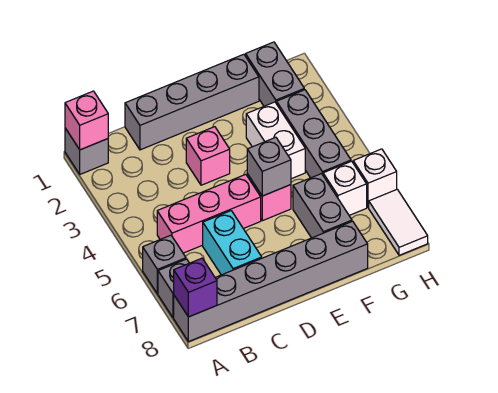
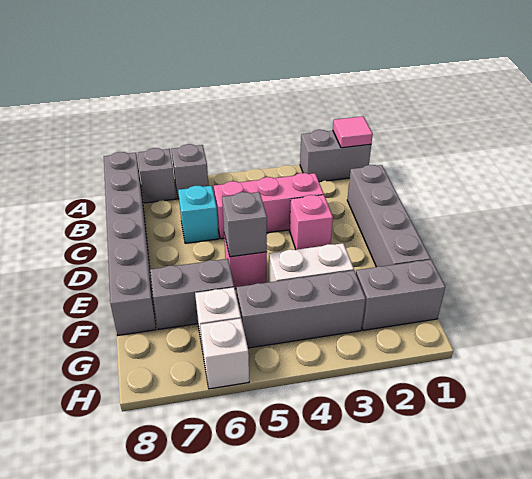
grey brick A1 level 1 -> grey brick A1:A2 level 1
pink brick A1 level 2 -> pink tile A1 level 2
purple brick A8 level 2 -> none
pink brick B5:D5 level 1 -> pink brick C3:C5 level 1
cyan brick C6:C7 level 1 -> cyan brick C6 level 1
white tile H7:H8 level 1 -> none

